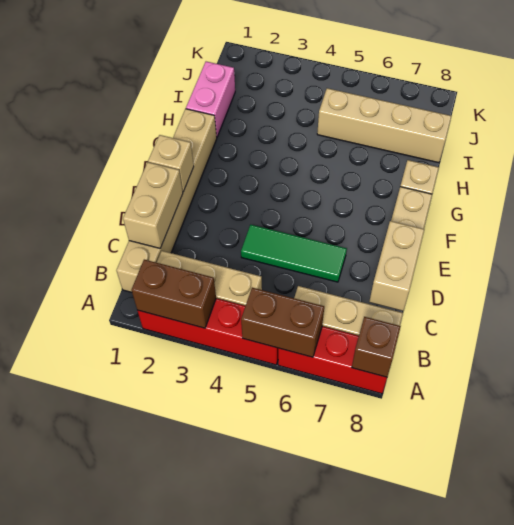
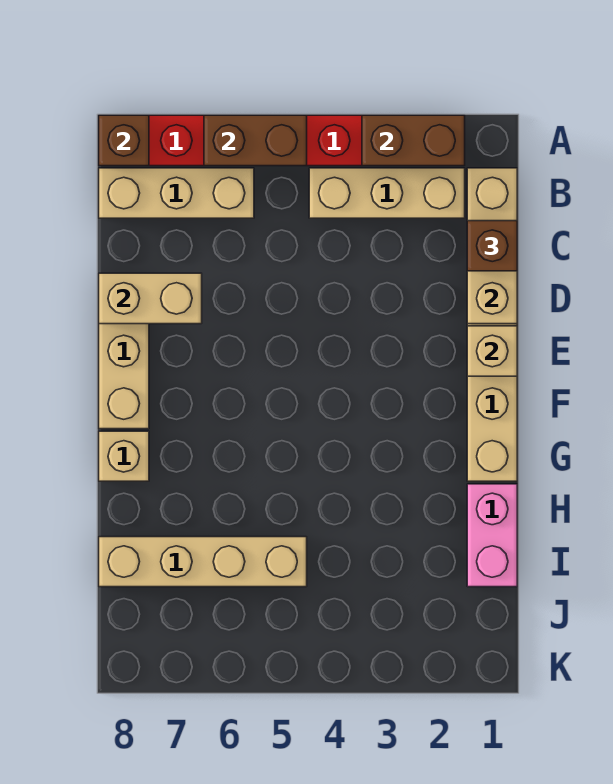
none -> brown brick C1 level 3
tan brick C8:D8 level 2 -> tan brick D7:D8 level 2
green tile D4:D6 level 1 -> none

